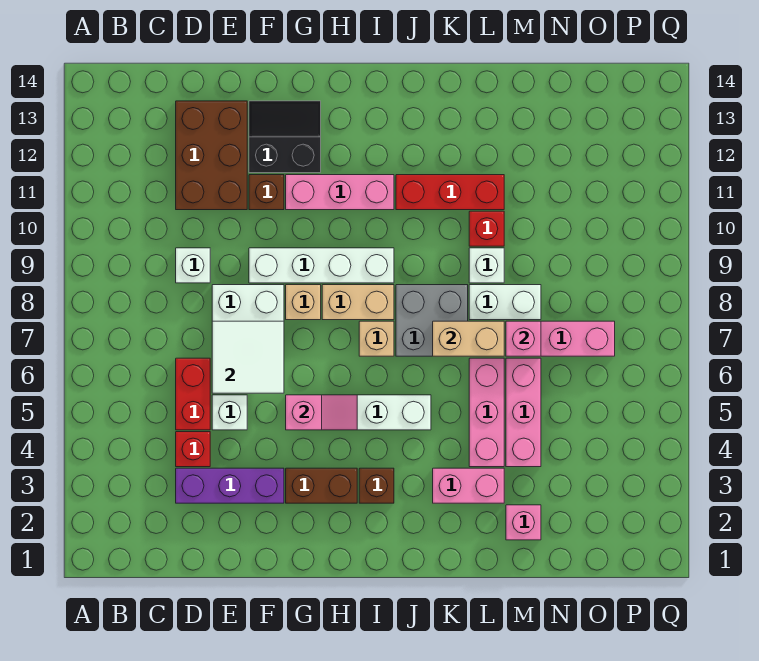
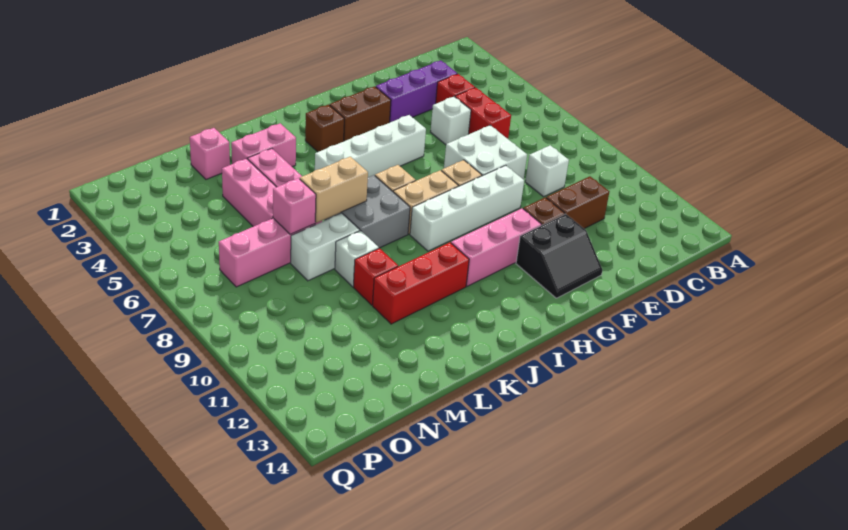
brown brick D11:E13 level 1 -> brown brick D11:E11 level 1
white tile E6:F7 level 2 -> none
pink slope G5:H5 level 2 top G -> none

